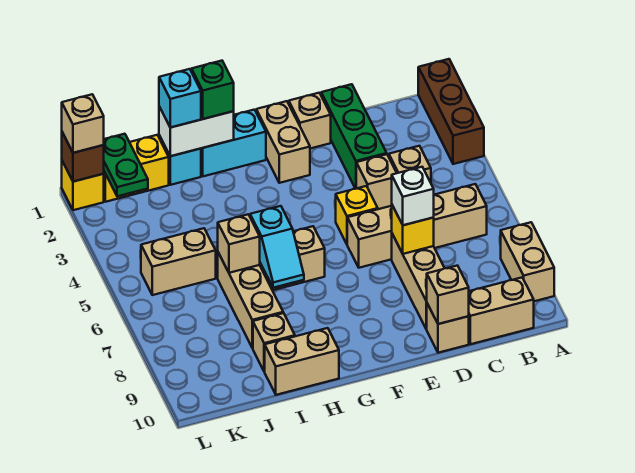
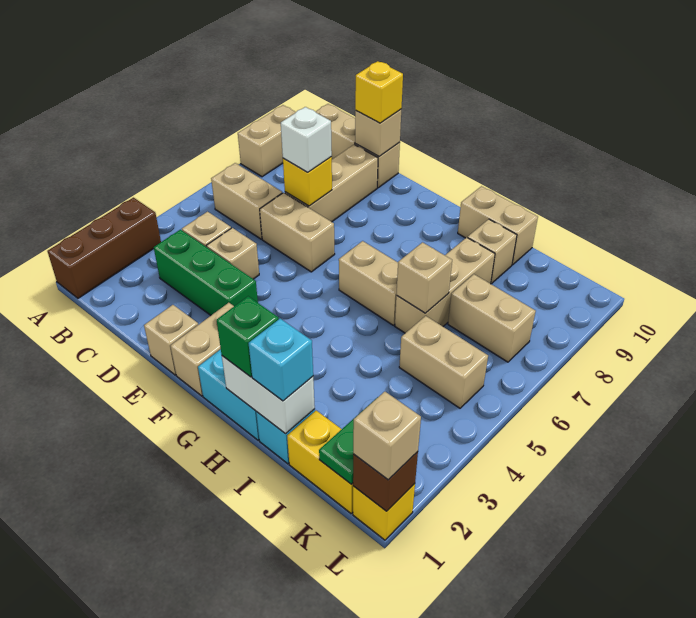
green brick D1:D3 level 1 -> green brick C3:E3 level 1
yellow brick E5 level 1 -> yellow brick D10 level 3
cyan slope H6:H7 level 2 top 6 -> none
none -> tan brick J7:K7 level 1

